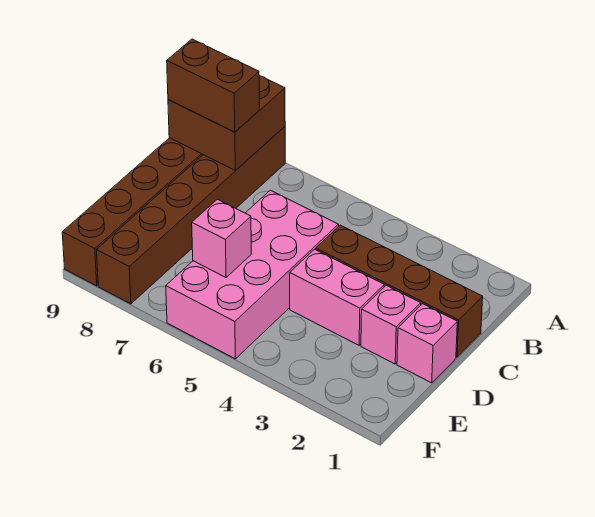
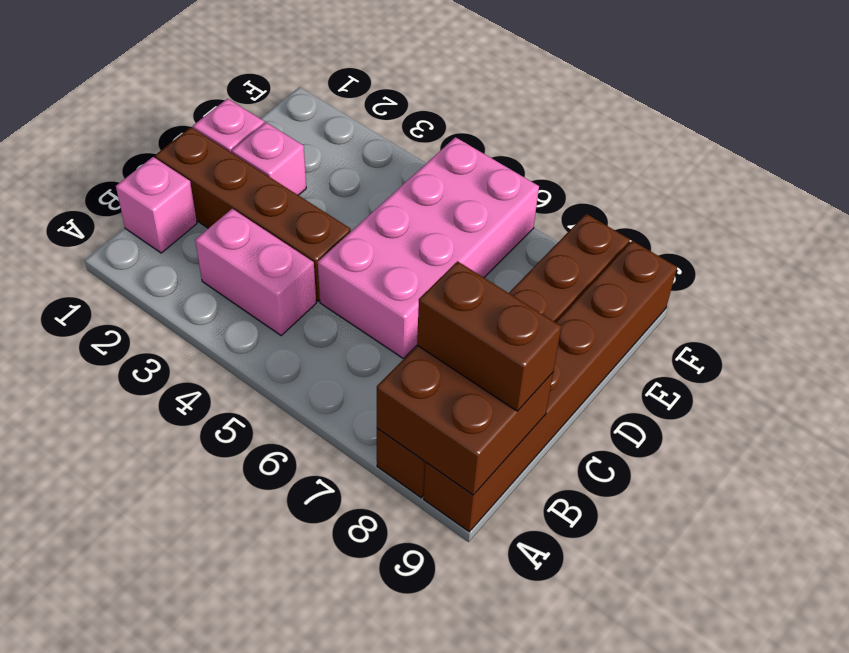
pink brick D3:D4 level 1 -> pink brick B3:B4 level 1
pink brick E6 level 2 -> pink brick B1 level 1

